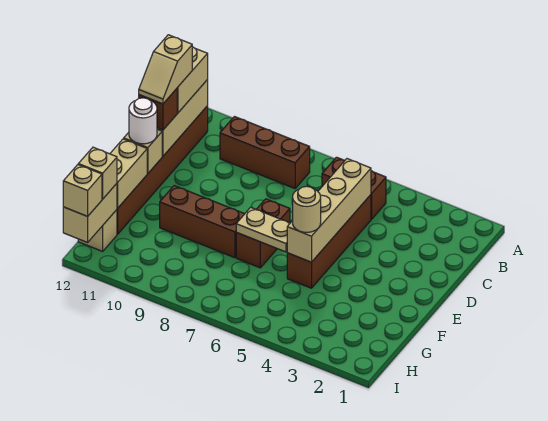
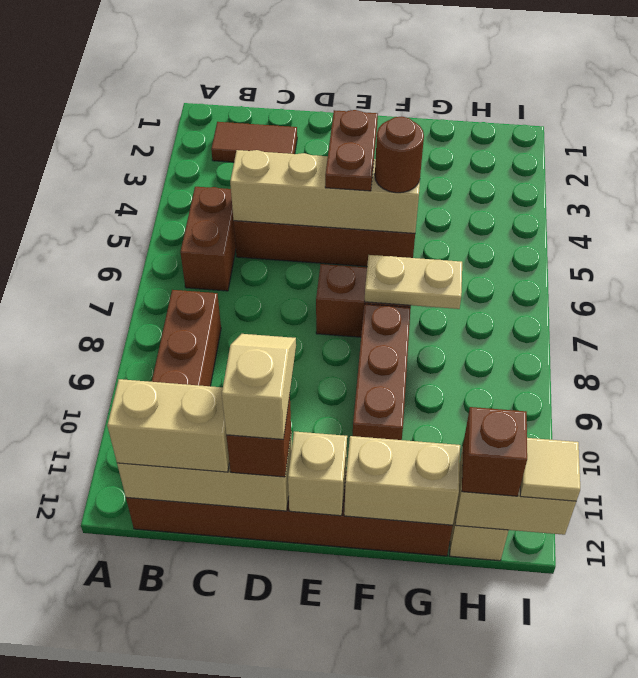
none -> brown tile B2:C2 level 1
tan slope C12:D12 level 4 top C -> tan slope D11:D12 level 4 top 12
none -> brown plate E4:E5 level 3
white round brick E12 level 3 -> none
tan round brick F5 level 3 -> brown round brick F5 level 3
tan plate F6:F7 level 2 -> tan plate F7:G7 level 2
tan brick H12 level 3 -> brown brick H12 level 3
tan brick I12 level 3 -> tan tile I12 level 3

